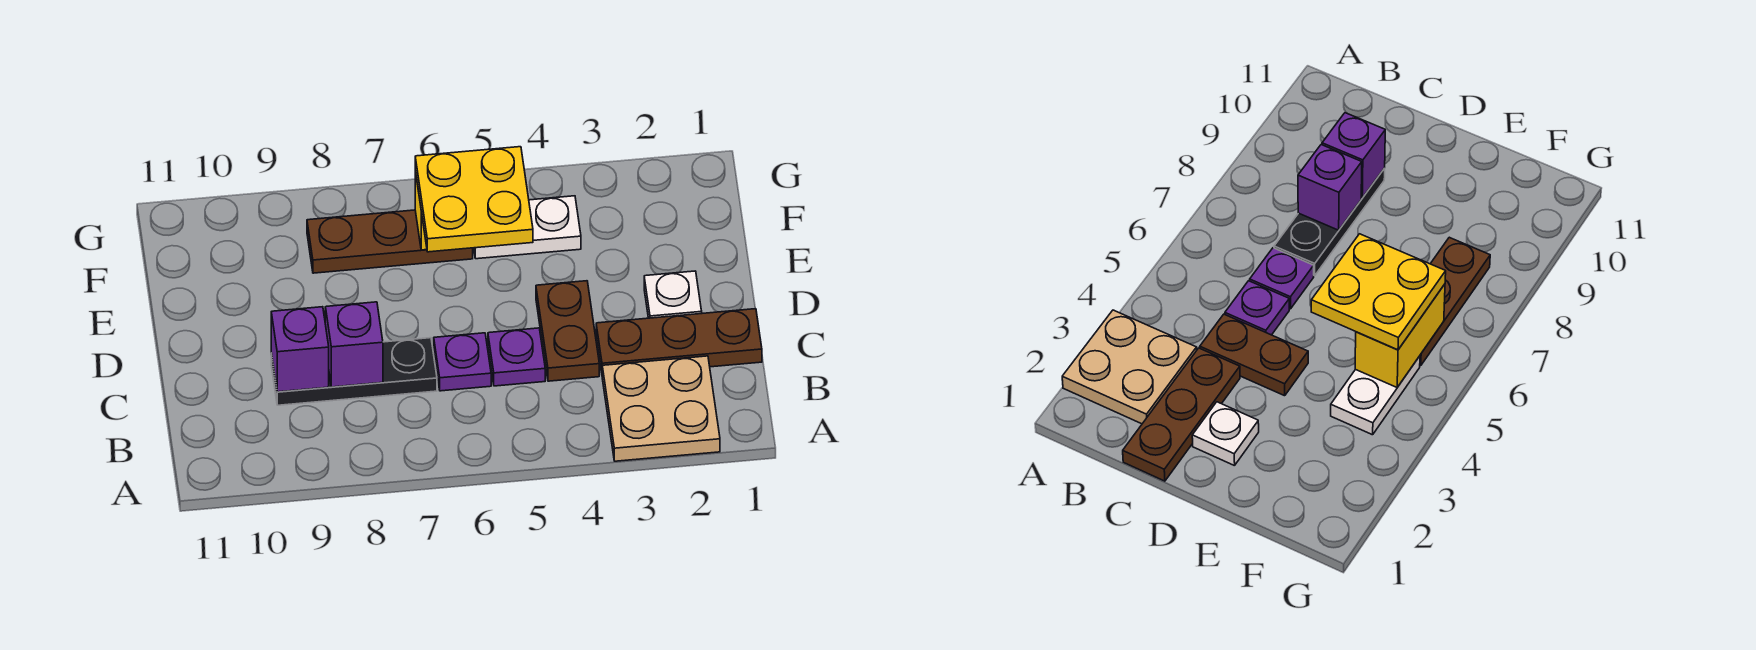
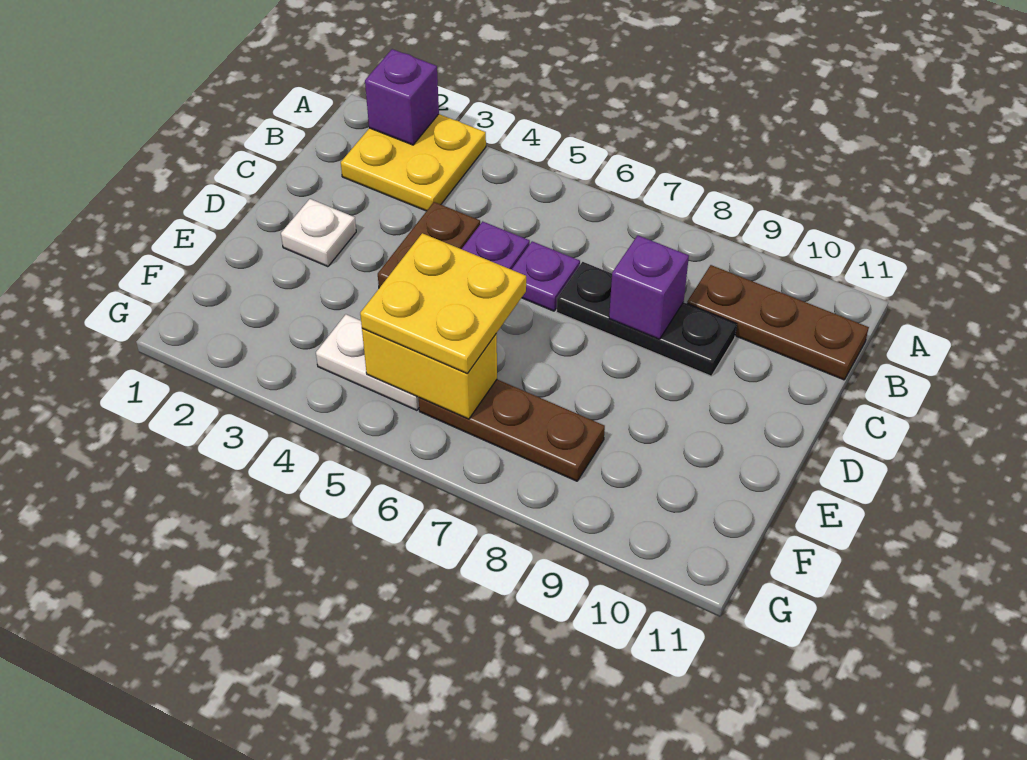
tan plate A2:B3 level 1 -> yellow plate A2:B3 level 1
brown plate C1:C3 level 1 -> brown plate B9:B11 level 1
purple brick C9 level 2 -> purple brick A2 level 2

